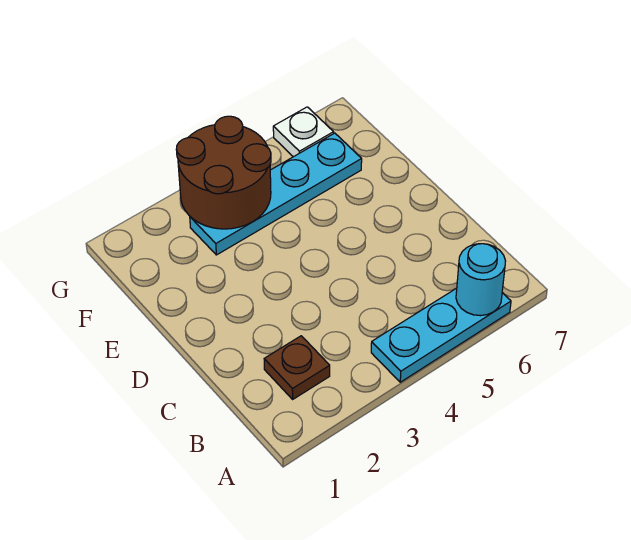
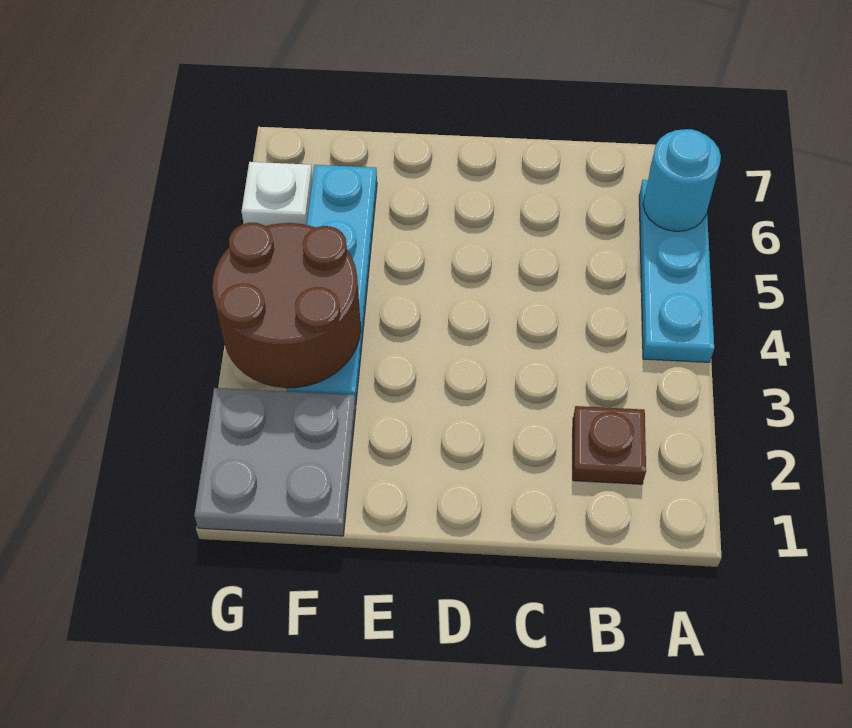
none -> grey plate F1:G2 level 1

